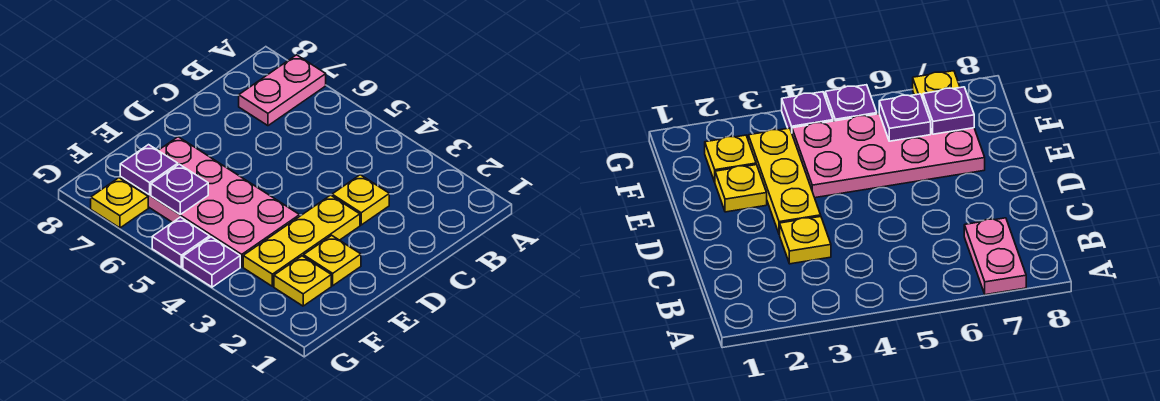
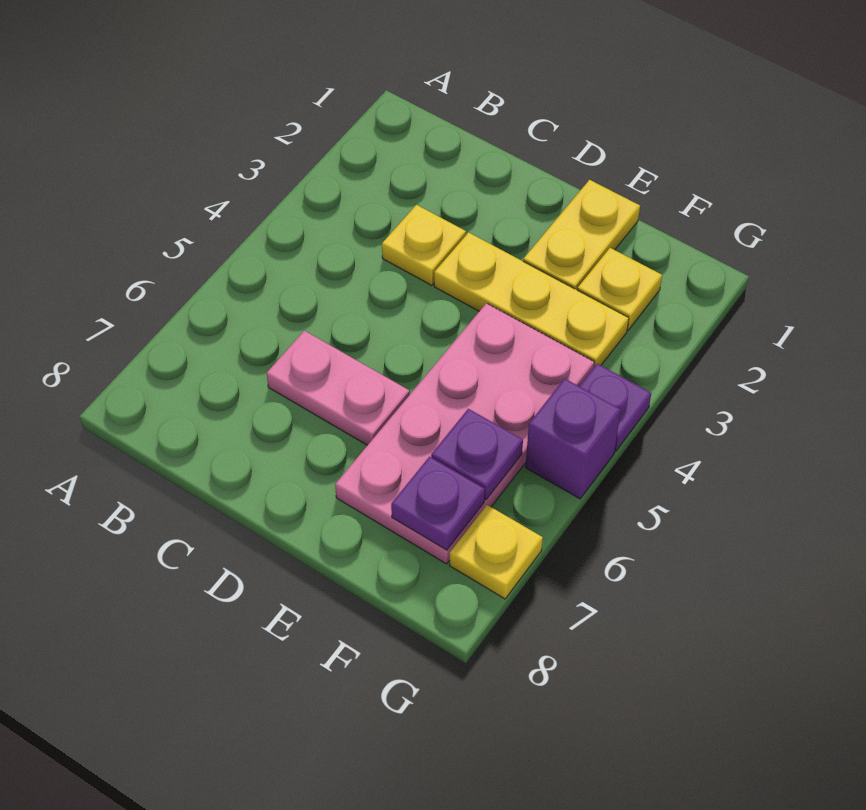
pink plate A7:B7 level 1 -> pink plate C6:D6 level 1
yellow plate E2 level 1 -> yellow plate E1:E2 level 1
purple plate G5 level 1 -> purple brick G5 level 1

